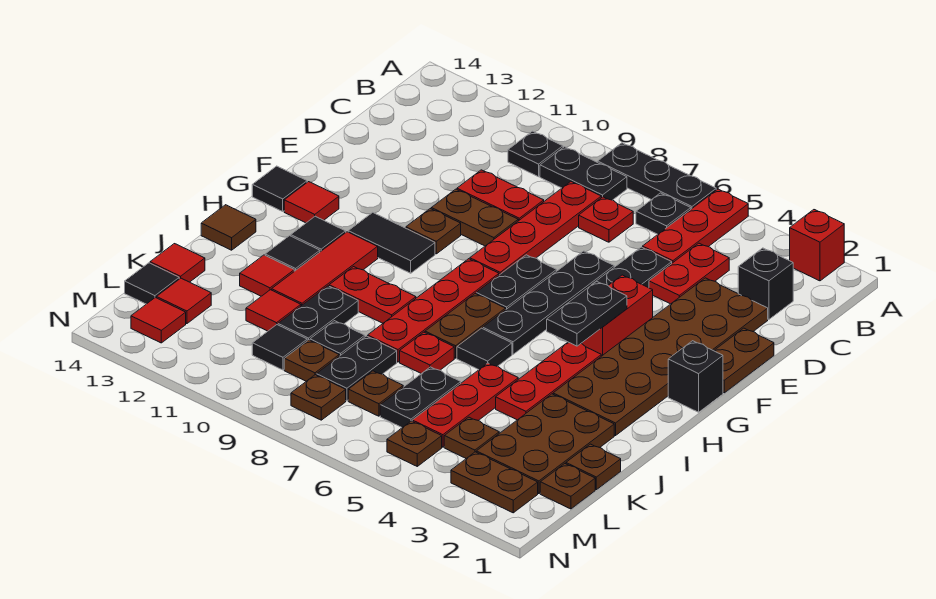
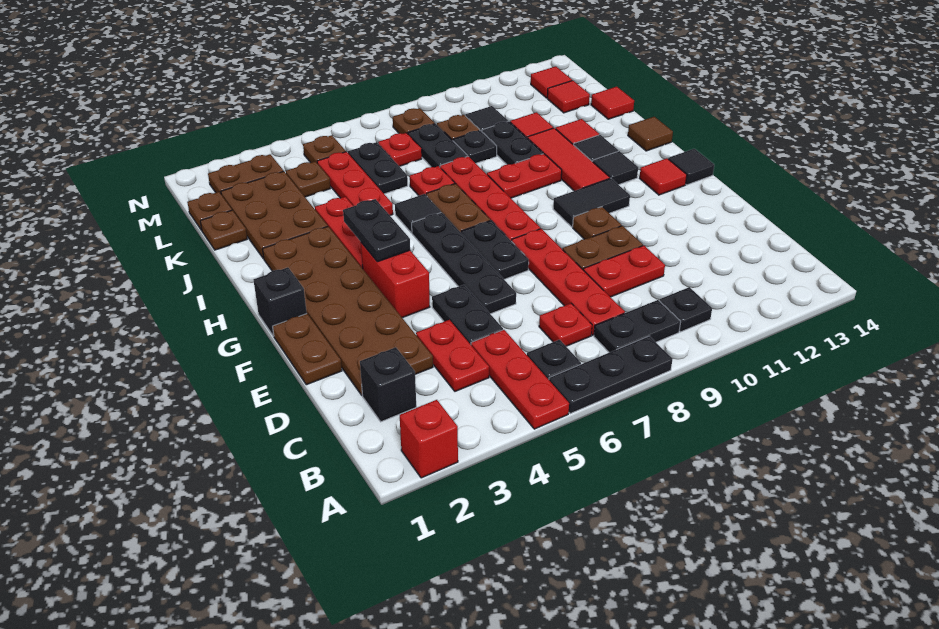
brown plate L7 level 1 -> red plate L7 level 1
black tile L14 level 1 -> none

